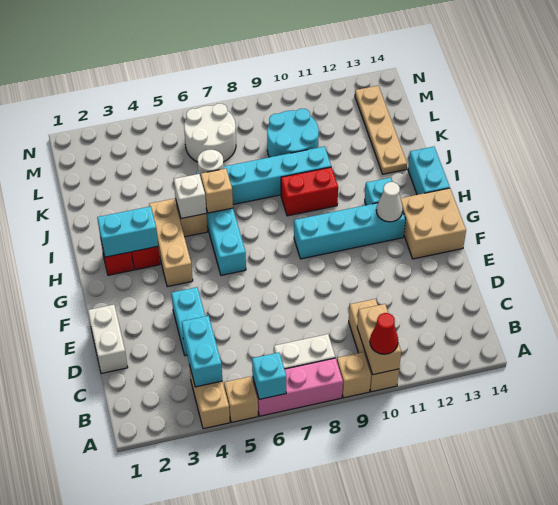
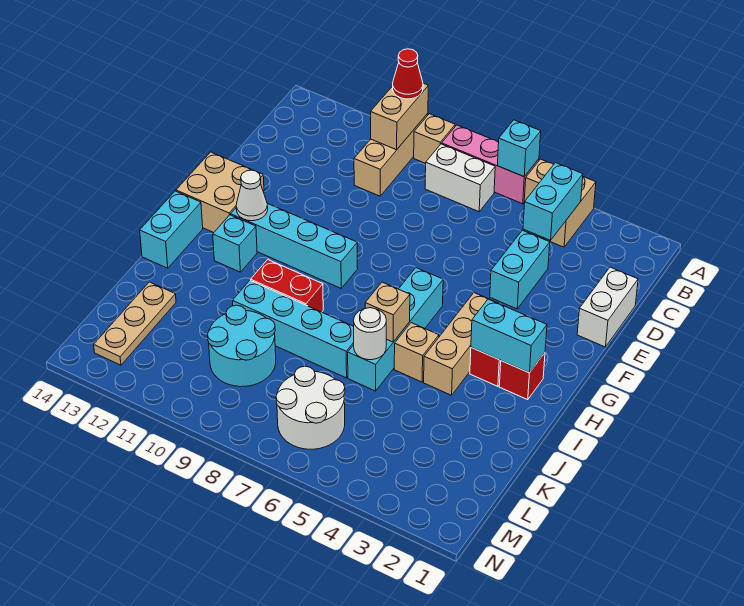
white brick I5 level 2 -> none
tan plate J13:M13 level 1 -> tan plate K13:M13 level 1

